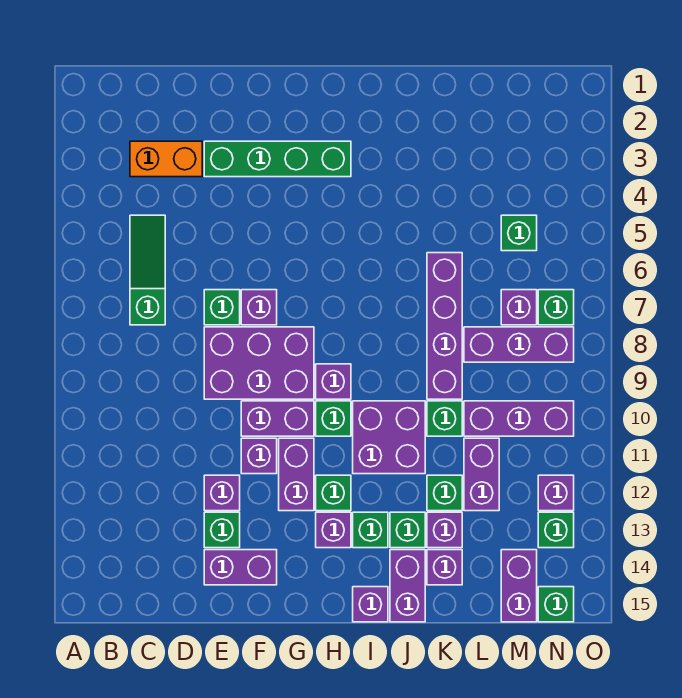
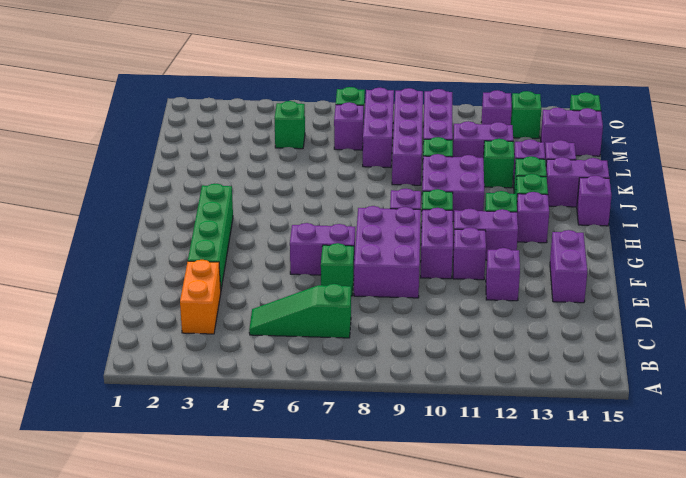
green brick E13 level 1 -> none
purple brick F7 level 1 -> purple brick F6:F7 level 1
purple brick K6:K9 level 1 -> purple brick K9:N9 level 1

